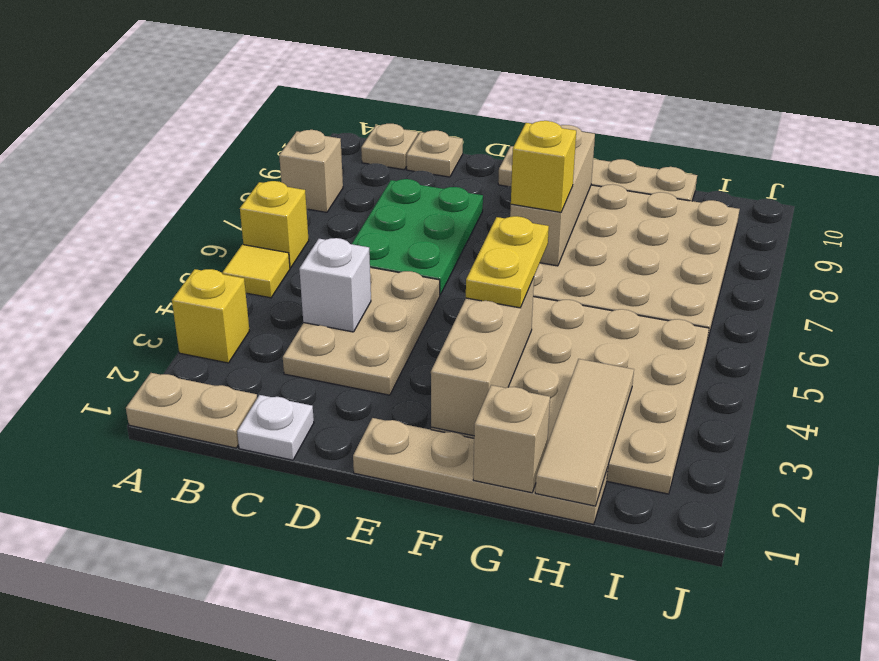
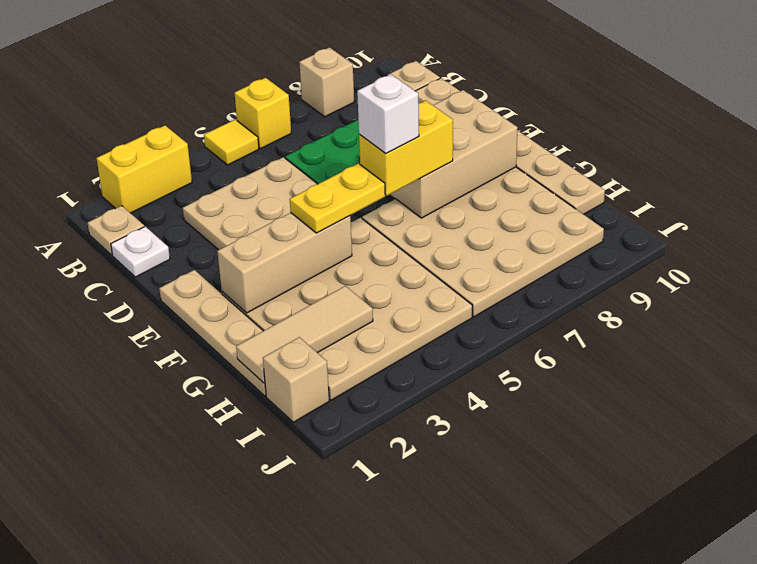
tan plate A1:B1 level 1 -> tan plate B1 level 1
yellow brick A3 level 1 -> yellow brick A2:A3 level 1
white brick C4 level 2 -> white brick F6 level 4
tan brick F7:F9 level 2 -> tan brick E7:F9 level 2
yellow brick F7 level 3 -> yellow brick F6:F7 level 3
tan brick G1 level 2 -> tan brick I1 level 1

